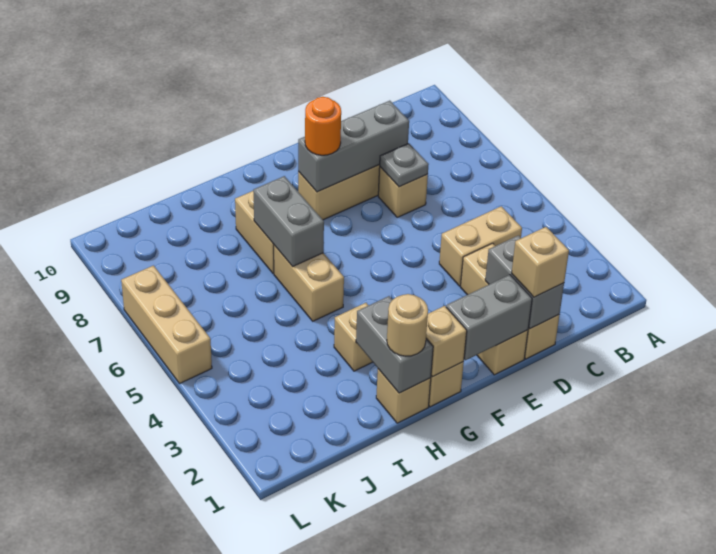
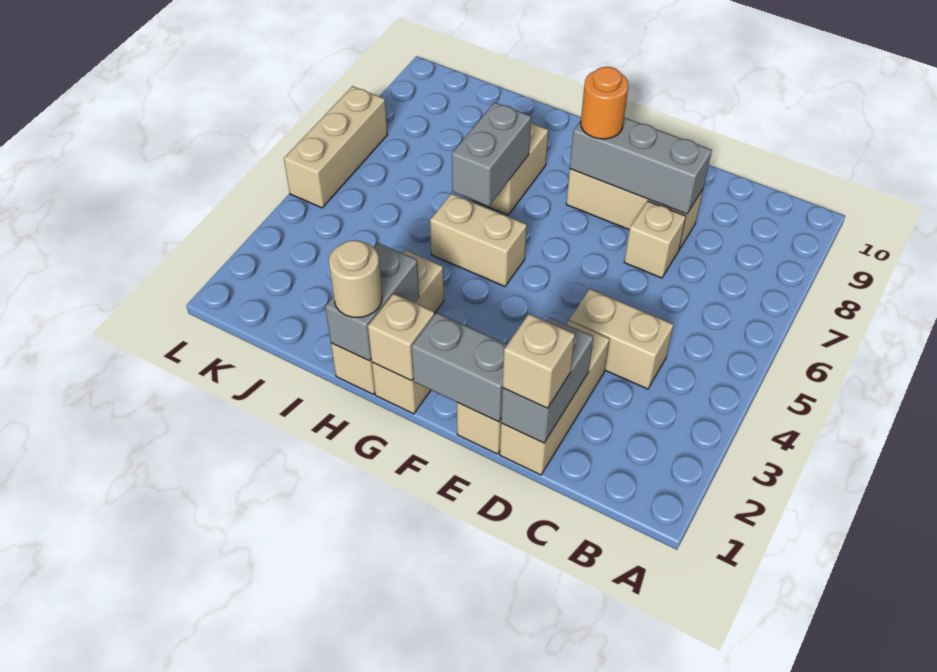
grey plate D7 level 2 -> none
tan brick H5:H6 level 1 -> tan brick G5:H5 level 1

